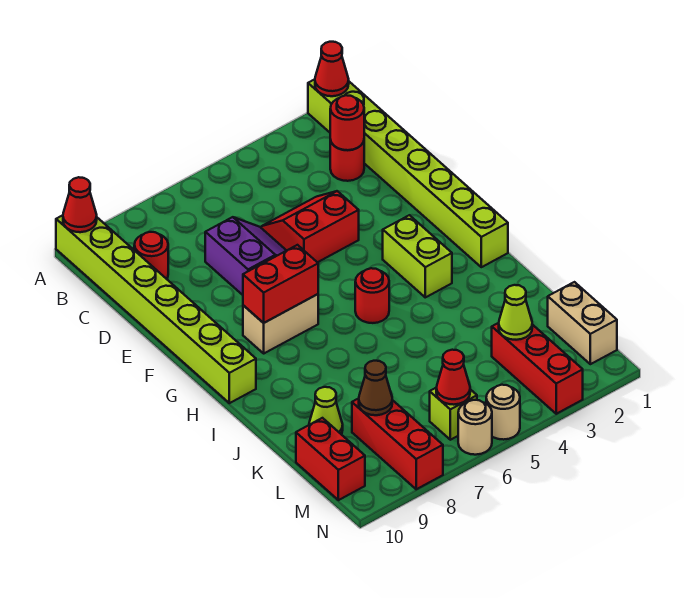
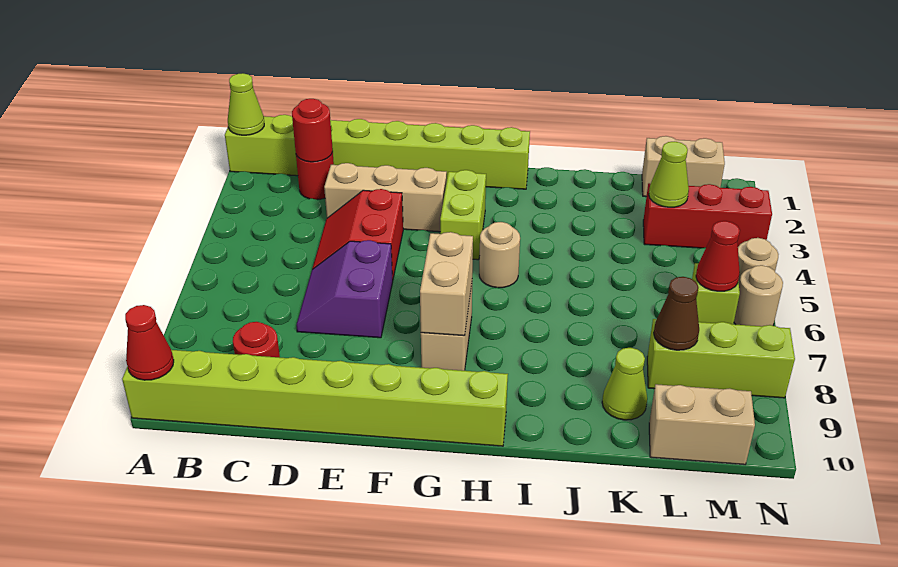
red cone A1 level 2 -> lime cone A1 level 2
none -> tan brick D3:F3 level 1
purple slope D6:E7 level 1 top 7 -> purple slope D6:E7 level 1 top E
lime brick G3:H3 level 1 -> lime brick G3:G4 level 1
red brick G7:G8 level 2 -> tan brick G7:G8 level 2
red round brick H5 level 1 -> tan round brick H5 level 1
red brick L8:N8 level 1 -> lime brick L8:N8 level 1
red brick L10:M10 level 1 -> tan brick L10:M10 level 1

